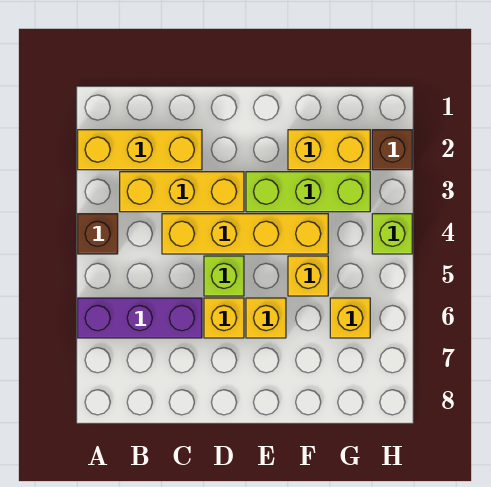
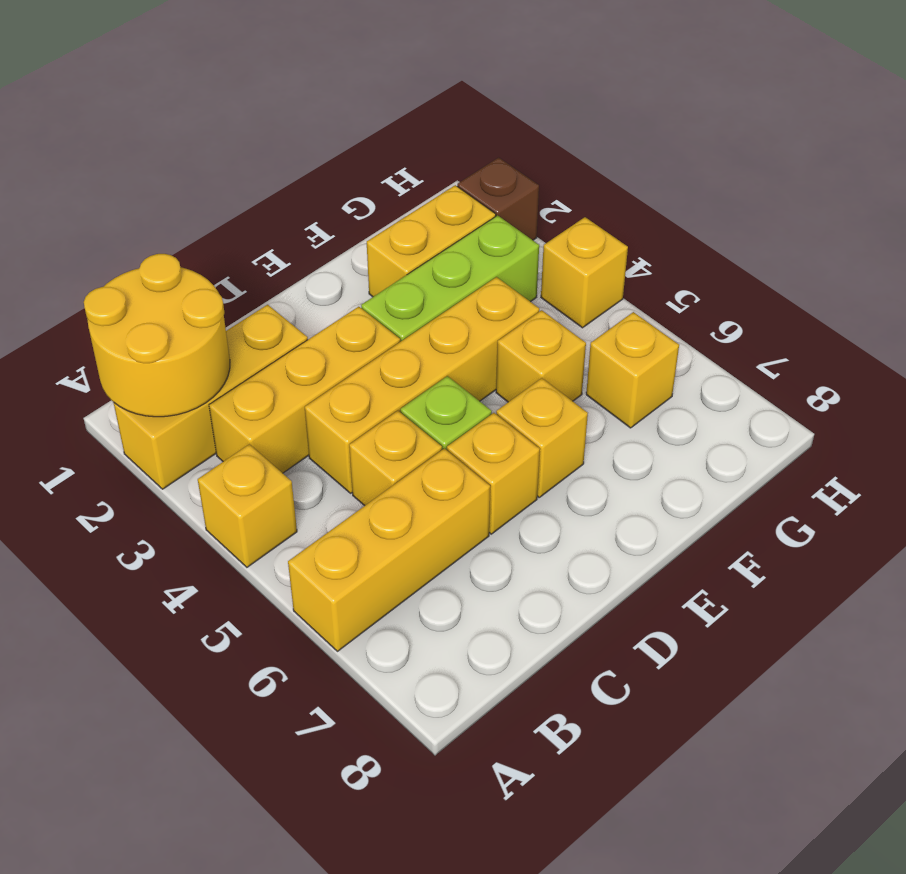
none -> yellow round brick A1:B2 level 2
brown brick A4 level 1 -> yellow brick A4 level 1
purple brick A6:C6 level 1 -> yellow brick A6:C6 level 1
none -> yellow brick C5 level 1
lime brick H4 level 1 -> yellow brick H4 level 1

